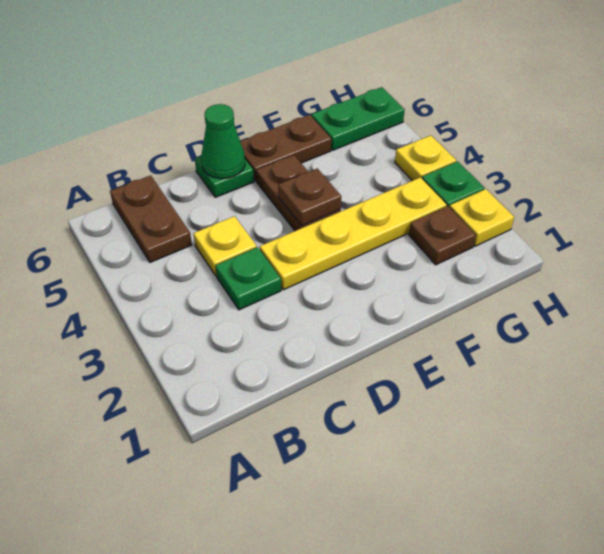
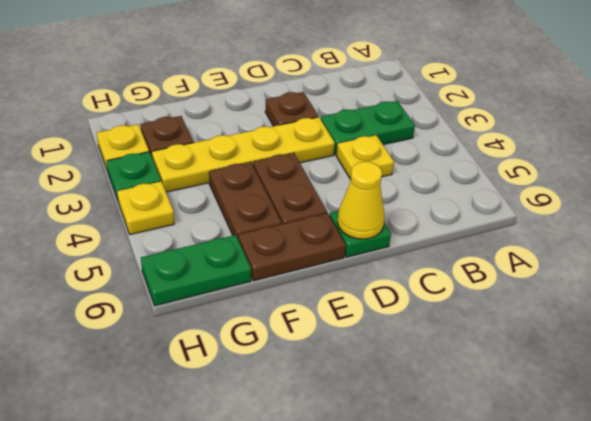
brown plate B5:B6 level 1 -> brown plate F4:F5 level 1
green plate C3 level 1 -> green plate B3:C3 level 1
green cone D6 level 2 -> yellow cone D6 level 2
brown plate E4 level 2 -> brown plate D2 level 1

